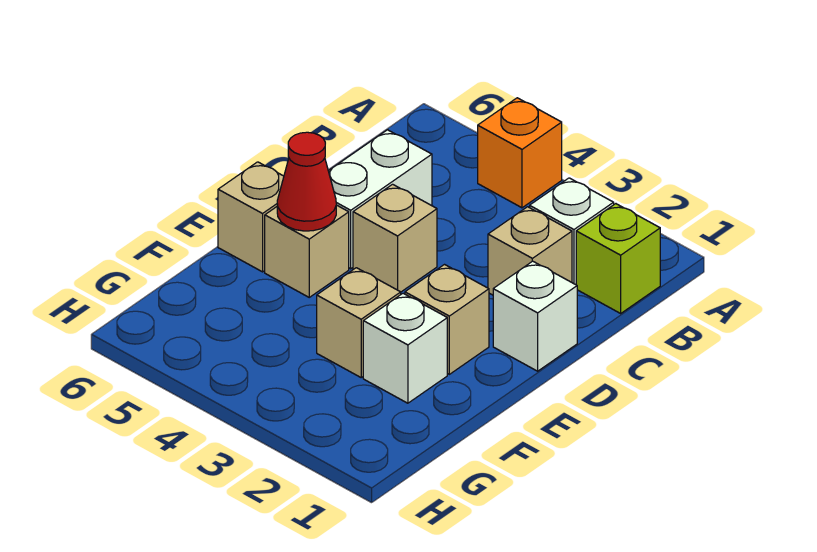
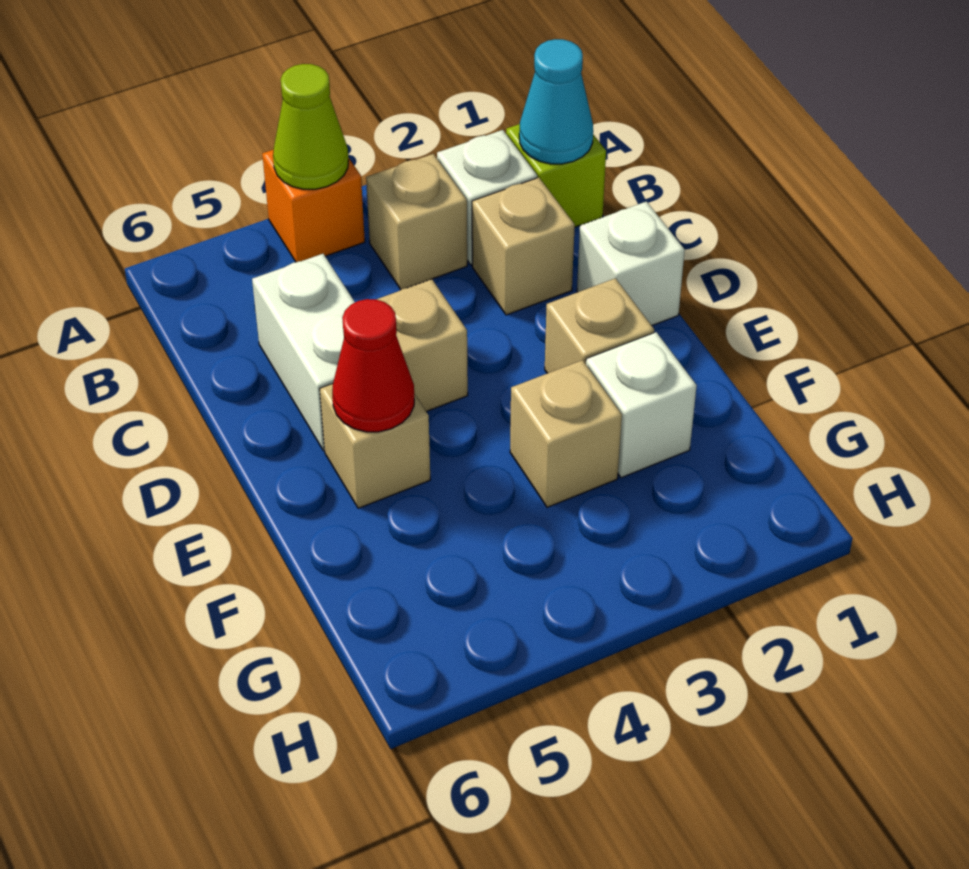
none -> lime cone A4 level 2
none -> cyan cone B1 level 2
tan brick E6 level 1 -> tan brick B3 level 1

